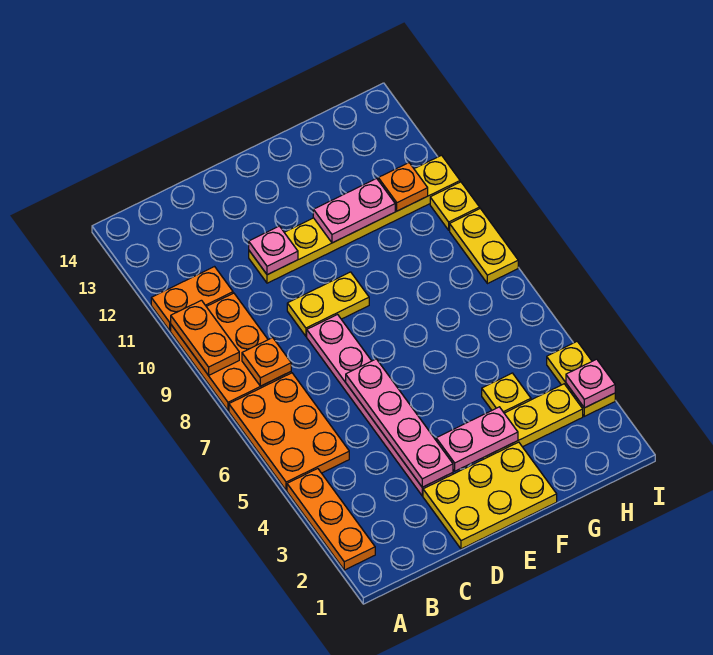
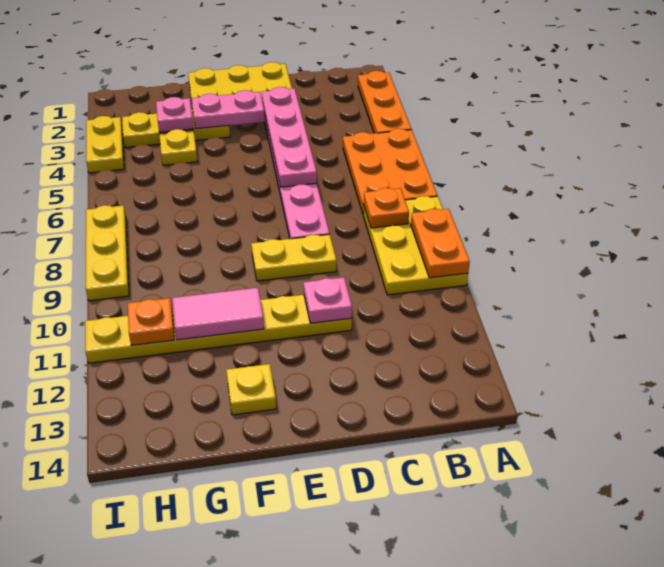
orange plate A8:B10 level 1 -> yellow plate A8:B10 level 1
orange plate A11:B11 level 1 -> none
pink plate F11:G11 level 2 -> pink tile F11:G11 level 2
pink plate I3 level 2 -> pink plate G3 level 2
yellow plate I8:I9 level 1 -> yellow plate I7:I9 level 1
yellow plate I10 level 1 -> yellow plate F13 level 1

